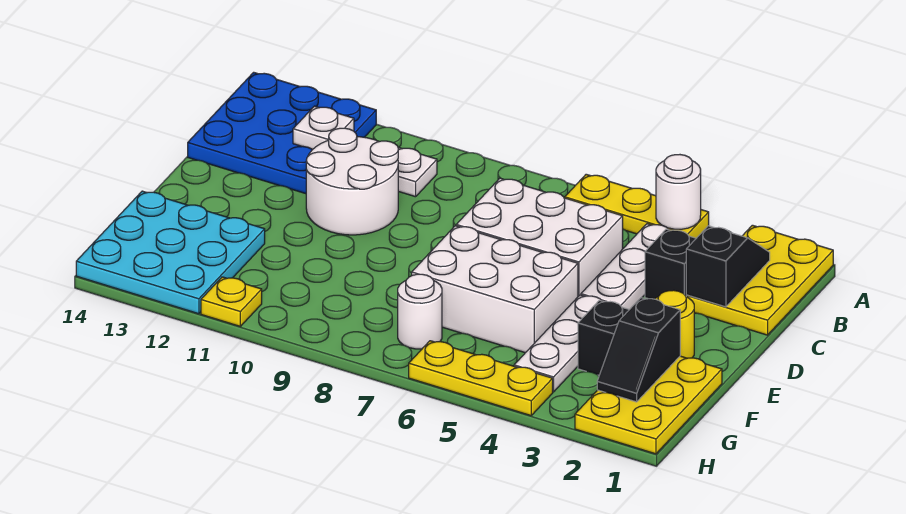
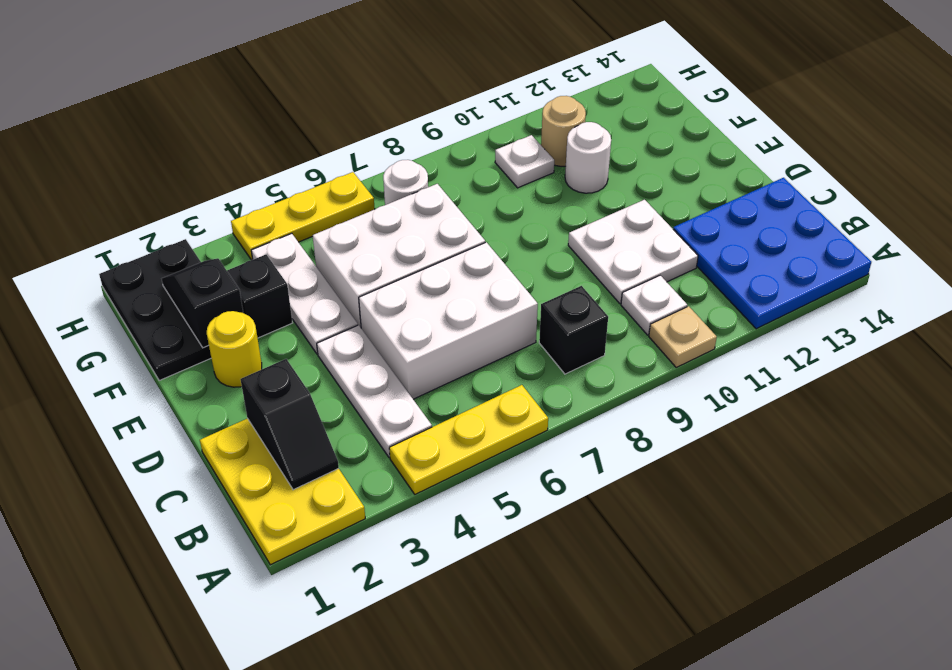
white round brick A4 level 2 -> white round brick F11 level 1
none -> tan plate A10 level 1
white plate B12 level 2 -> white plate G10 level 1
black brick C3 level 1 -> black brick B8 level 1
white round brick C10:D11 level 1 -> white plate C10:D11 level 1
yellow plate F1:H2 level 1 -> black plate F1:H2 level 1
cyan plate F12:H14 level 1 -> none
none -> tan round brick G11 level 1
yellow plate H11 level 1 -> none

